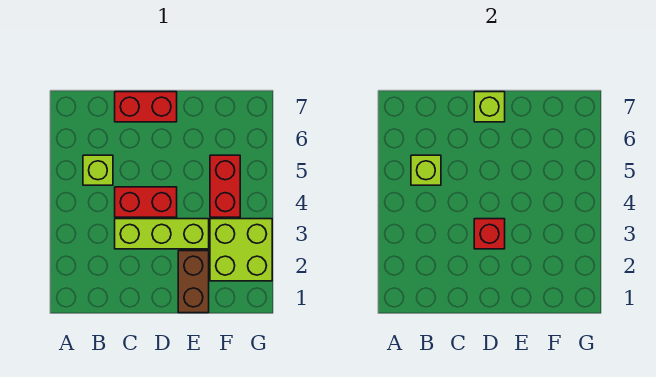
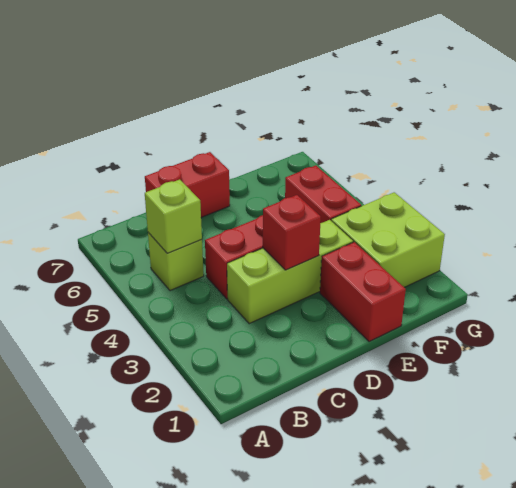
lime brick D7 level 2 -> none
brown brick E1:E2 level 1 -> red brick E1:E2 level 1

